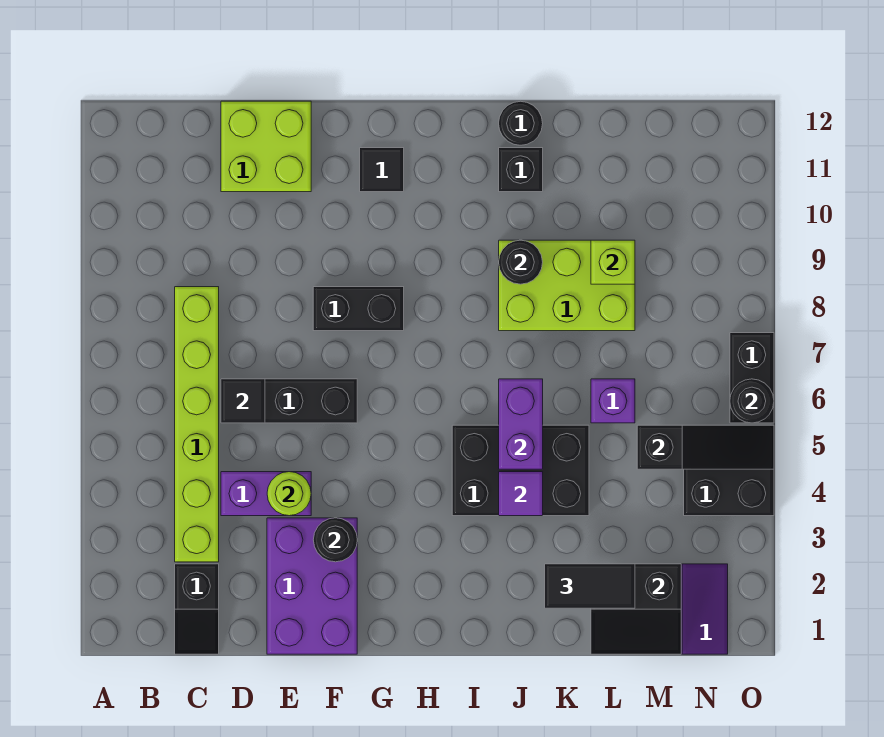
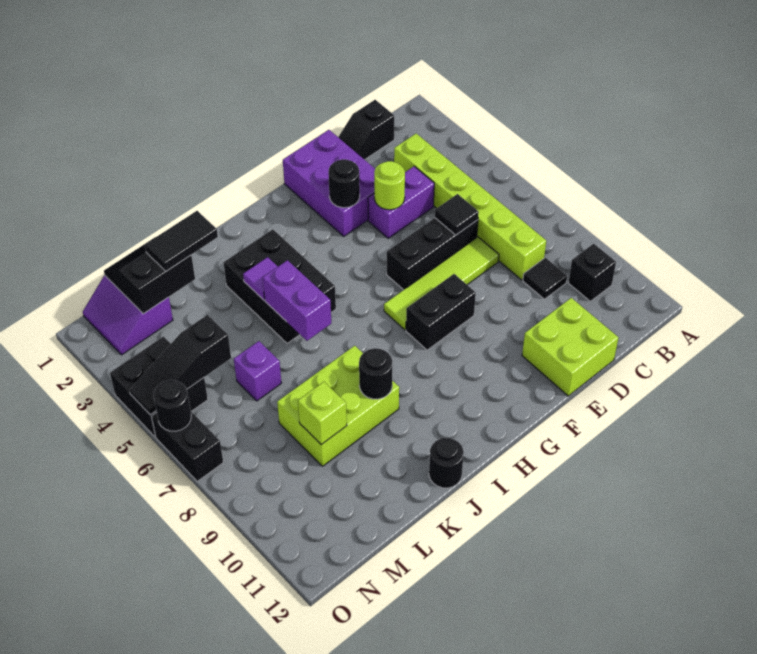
black slope C1:C2 level 1 top 2 -> black slope C1:D1 level 1 top C
none -> lime tile D7:G7 level 1
black tile G11 level 1 -> black tile C9 level 1
black brick I4:K5 level 1 -> black brick I3:J5 level 1
black brick J11 level 1 -> black brick B10 level 1

